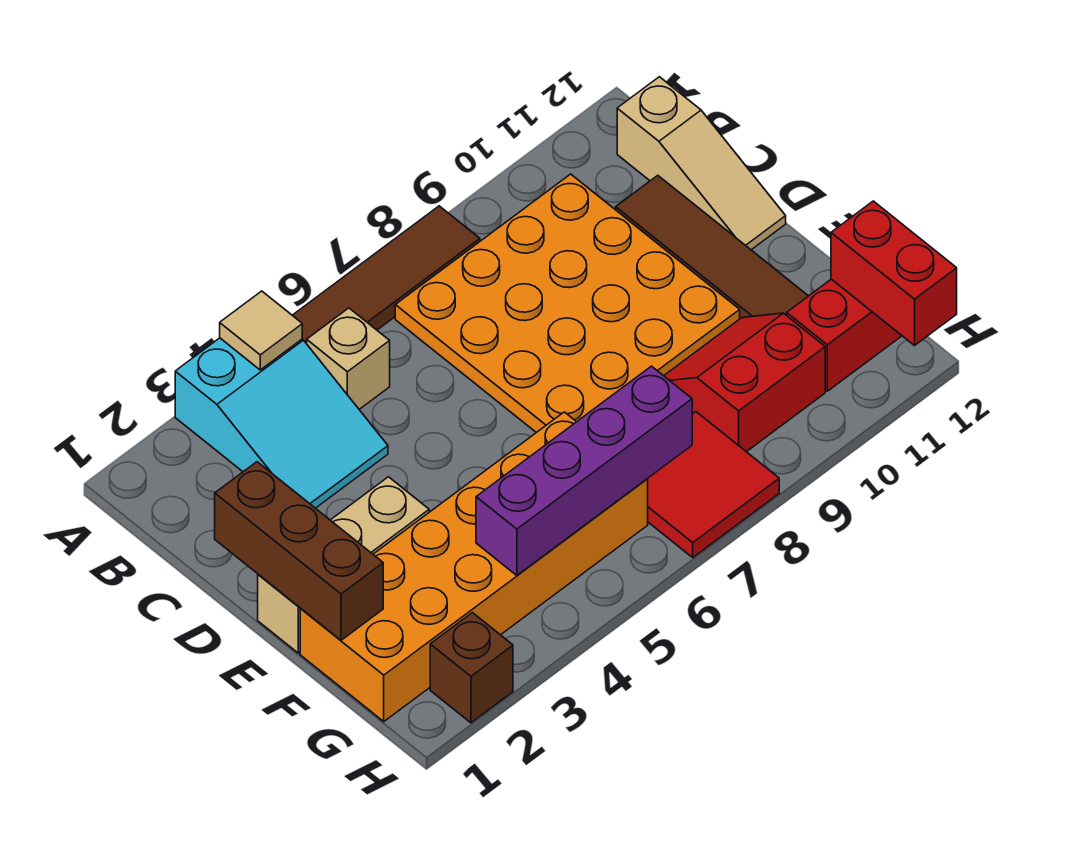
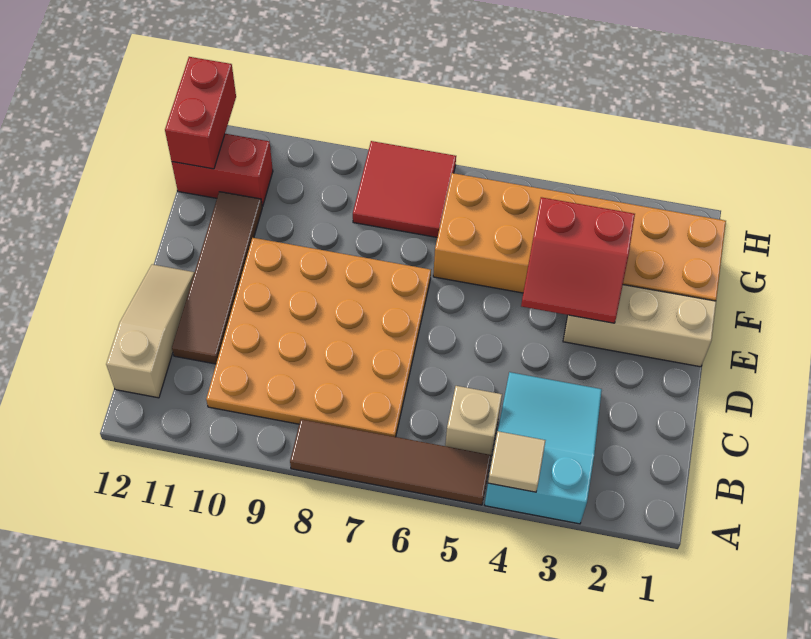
brown brick D1:F1 level 2 -> none
red slope F9:G10 level 1 top G -> red slope E3:F4 level 2 top F
purple brick G4:G7 level 2 -> none
brown brick H2 level 1 -> none

